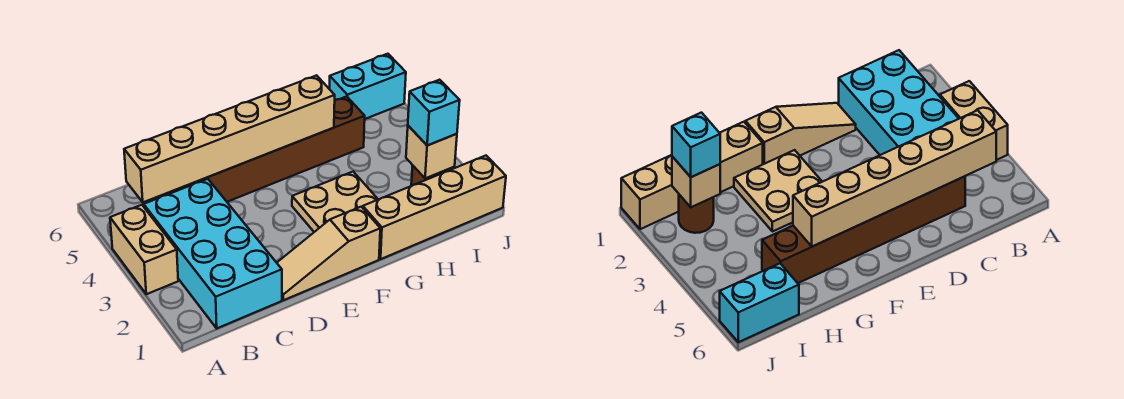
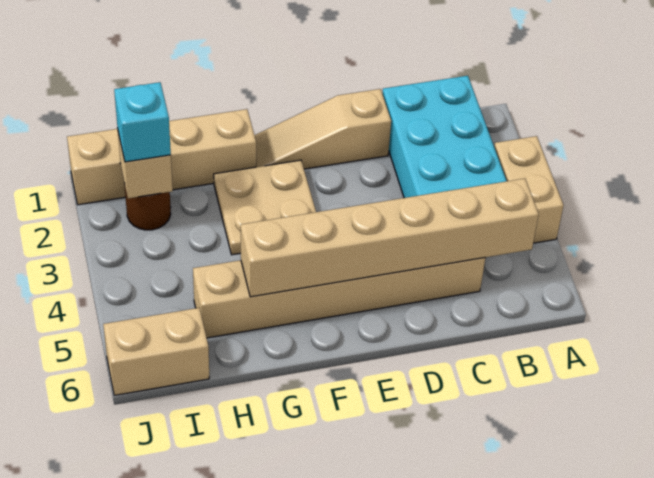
brown brick C5:H5 level 1 -> tan brick C5:H5 level 1
tan slope D1:F1 level 1 top F -> tan slope D1:F1 level 1 top D
cyan brick I6:J6 level 1 -> tan brick I6:J6 level 1

